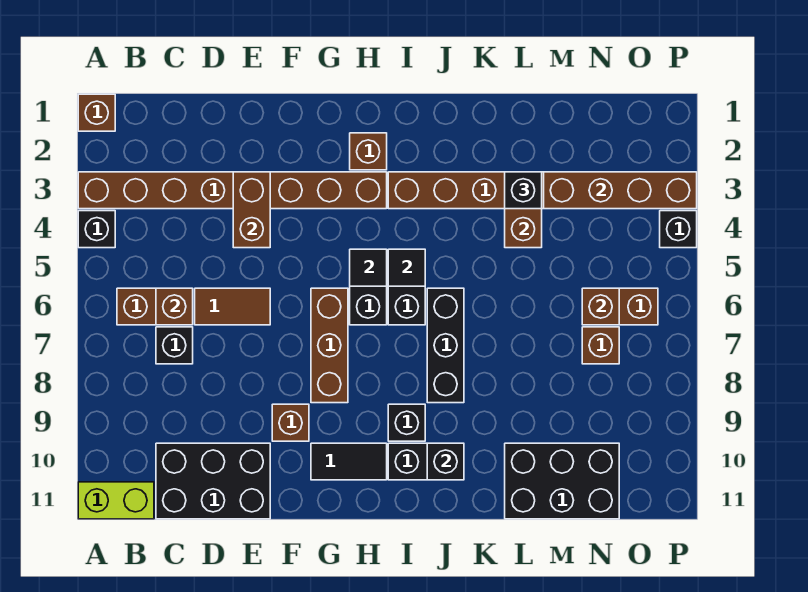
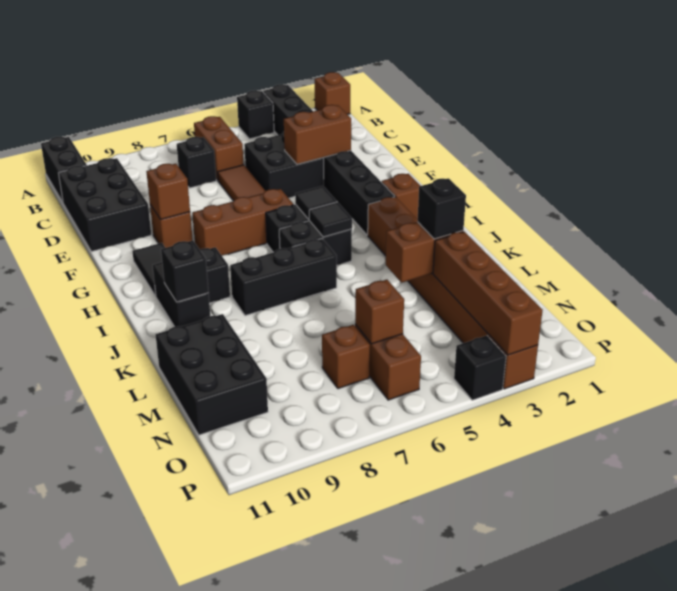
brown brick A3:H3 level 1 -> black brick A3:H3 level 1
lime brick A11:B11 level 1 -> black brick A11:B11 level 1
brown brick C6 level 2 -> brown brick F9 level 2
none -> black brick D4:E5 level 1

